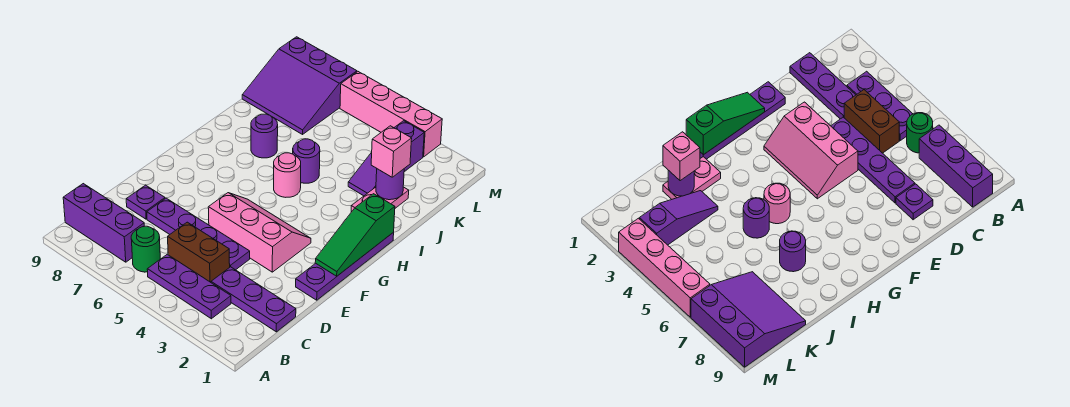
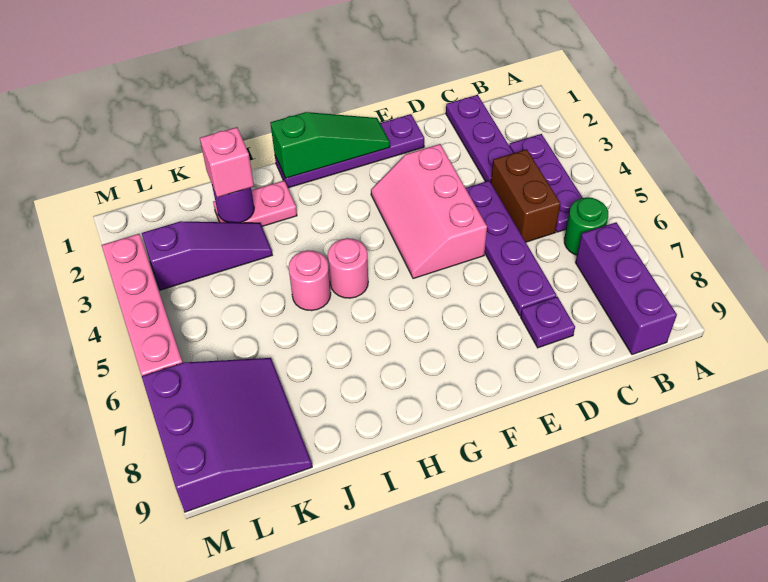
purple round brick I5 level 1 -> pink round brick I5 level 1
purple round brick I7 level 1 -> none

